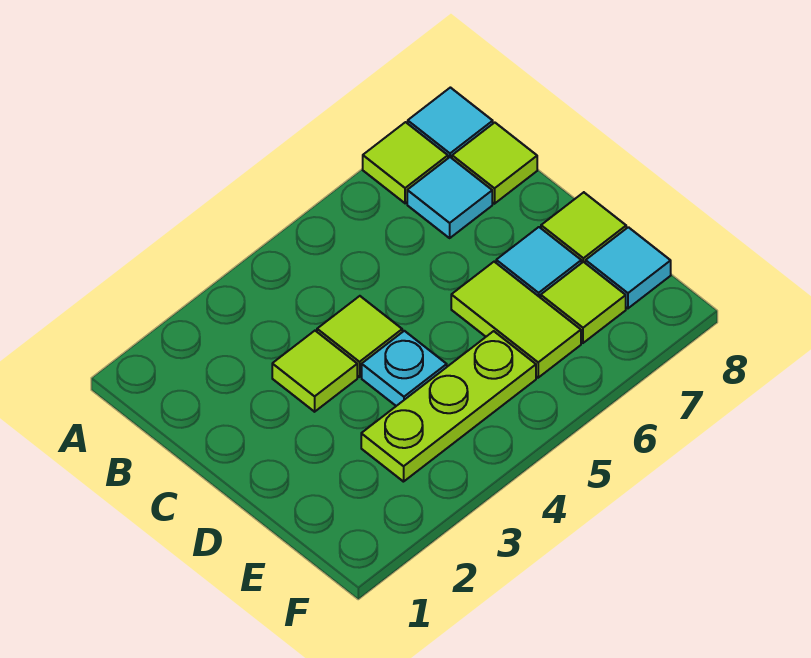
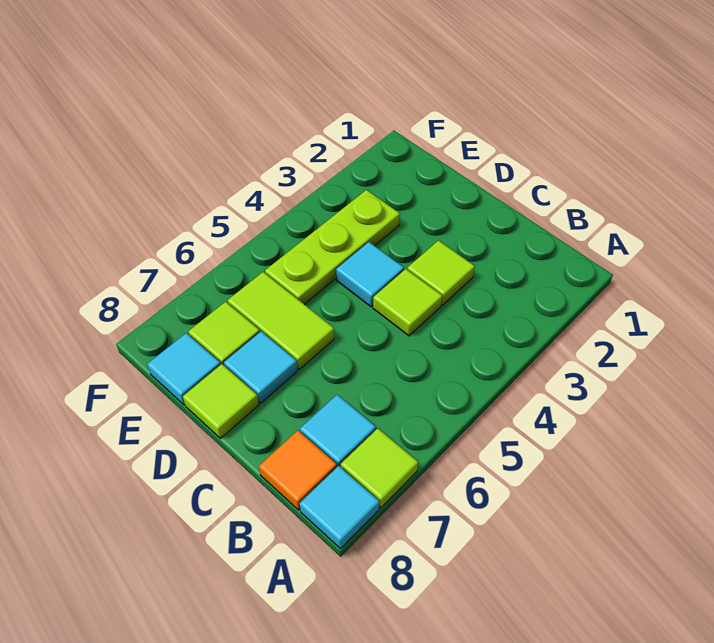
lime tile B8 level 1 -> orange tile B8 level 1
cyan plate D4 level 1 -> cyan tile D4 level 1

